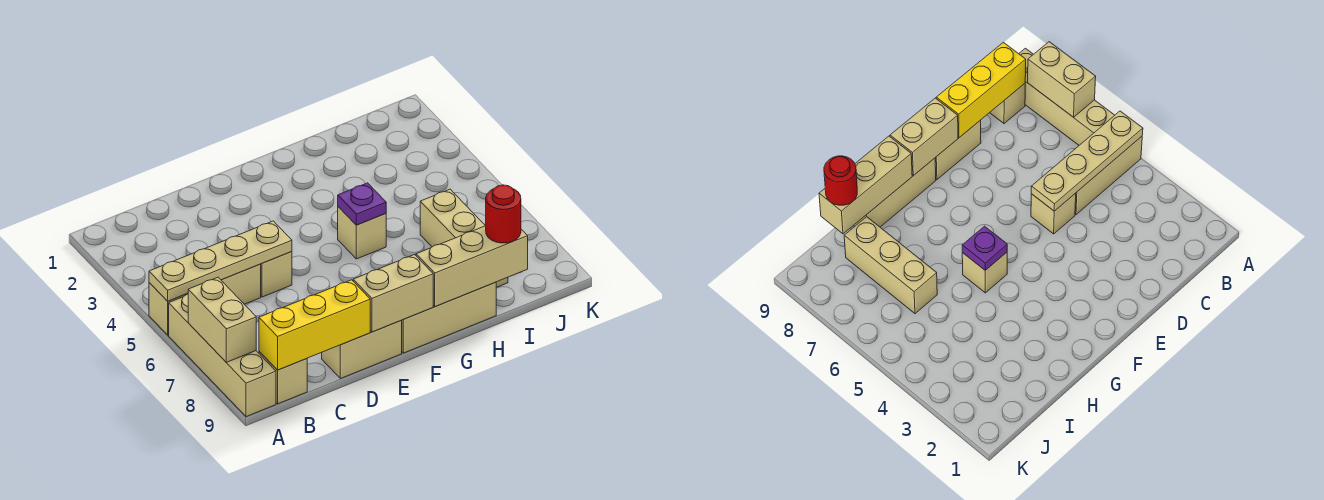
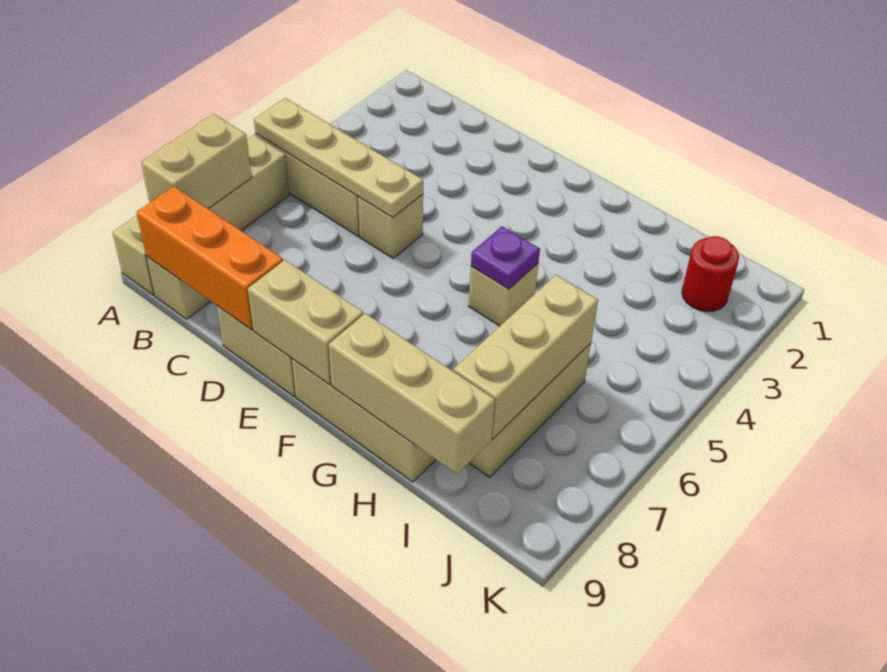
yellow brick B9:D9 level 2 -> orange brick B9:D9 level 2
none -> tan brick I6:I8 level 2
red round brick I9 level 3 -> red round brick J2 level 1

